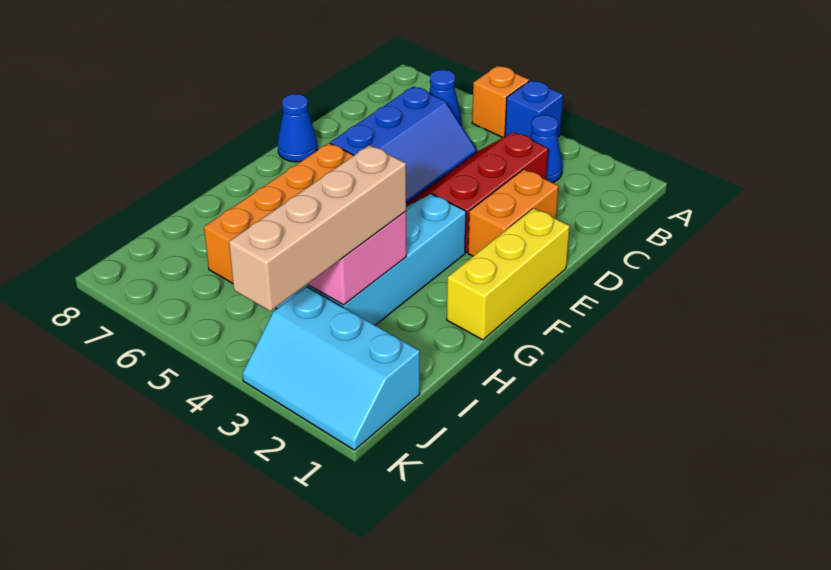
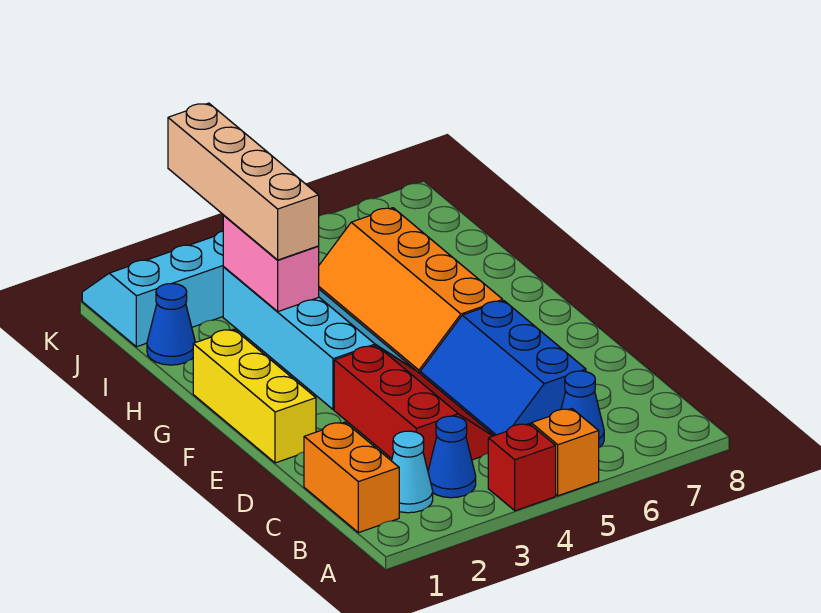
blue brick A4 level 1 -> red brick A4 level 1
none -> cyan cone B2 level 1
orange brick D2:E2 level 1 -> orange brick B1:C1 level 1
blue cone E8 level 1 -> blue cone I1 level 1

